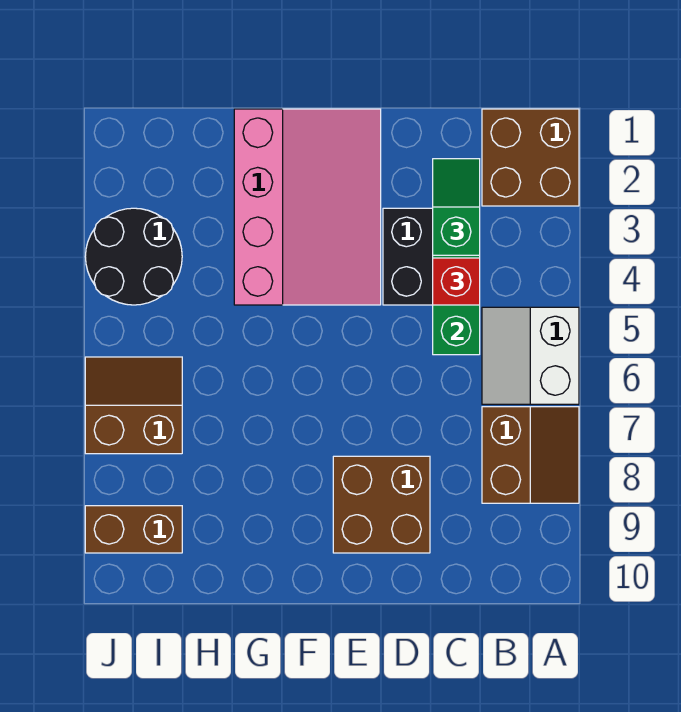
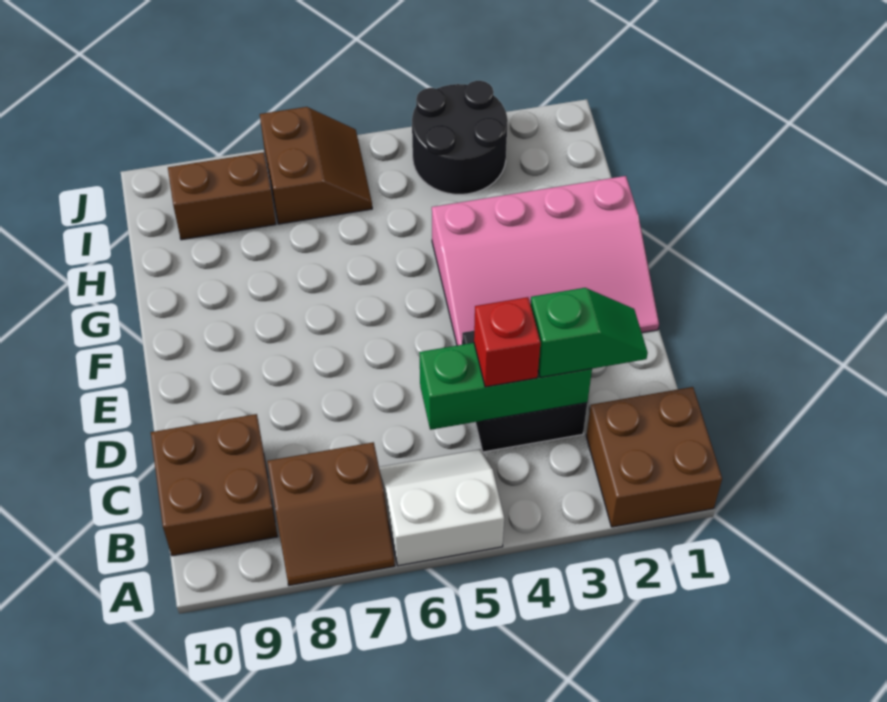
brown brick D8:E9 level 1 -> brown brick B9:C10 level 1
brown brick I9:J9 level 1 -> brown brick I8:I9 level 1

